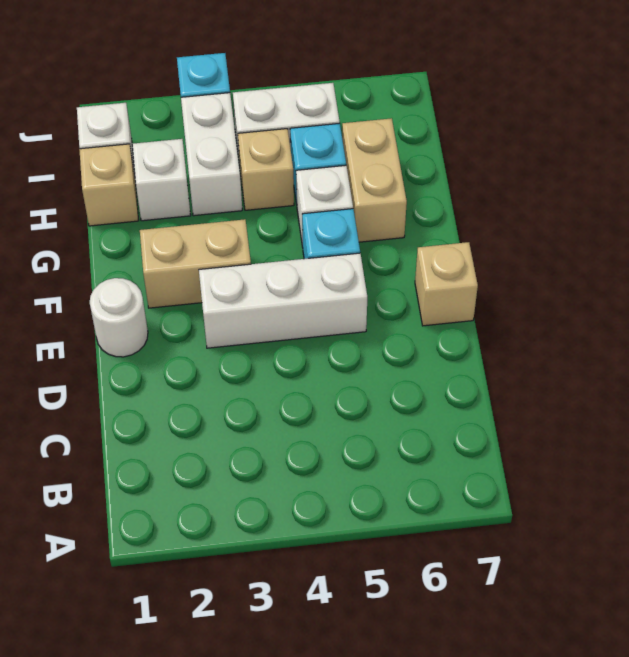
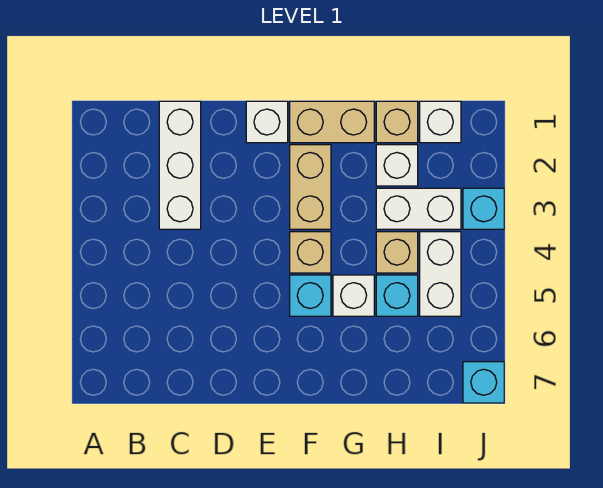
white round brick E1 level 1 -> white brick E1 level 1
white brick E3:E5 level 1 -> white brick C1:C3 level 1
tan brick E7 level 1 -> tan brick F4 level 1
tan brick G6:H6 level 1 -> tan brick F1:G1 level 1
none -> cyan brick J7 level 1

